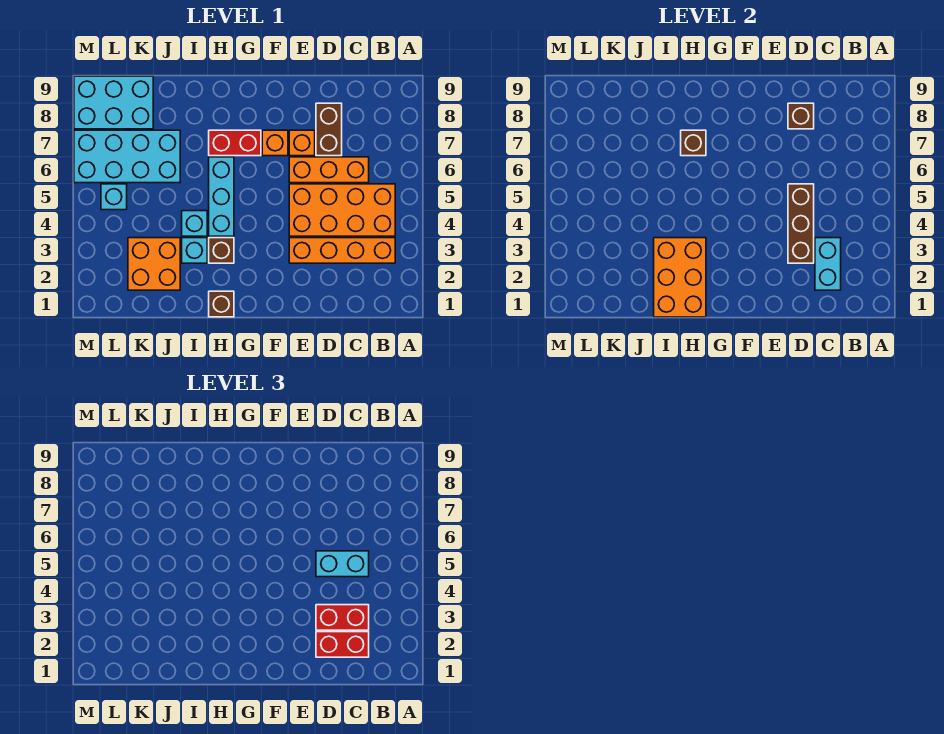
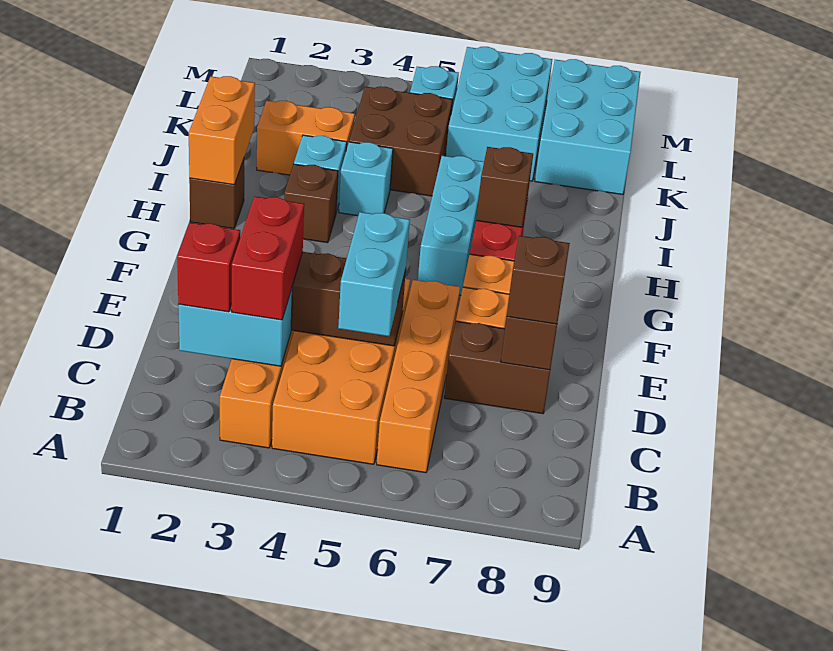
red brick C2:D2 level 3 -> red brick C2 level 3
orange brick C6:E6 level 1 -> orange brick B6:E6 level 1
none -> brown brick D8 level 3
orange brick H1:I3 level 2 -> orange brick H1:I1 level 2
cyan brick H4:H6 level 1 -> cyan brick G6:I6 level 1
orange brick J2:K3 level 1 -> orange brick J2:J3 level 1
none -> brown brick J4:K5 level 1
cyan brick J6:M7 level 1 -> cyan brick K6:M7 level 1

